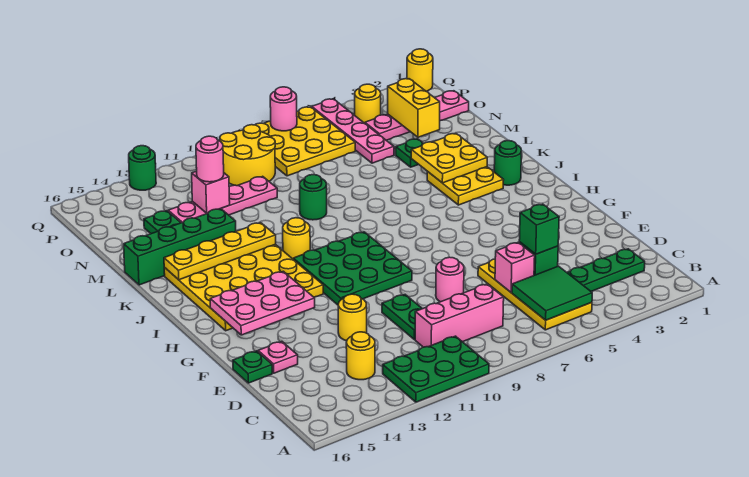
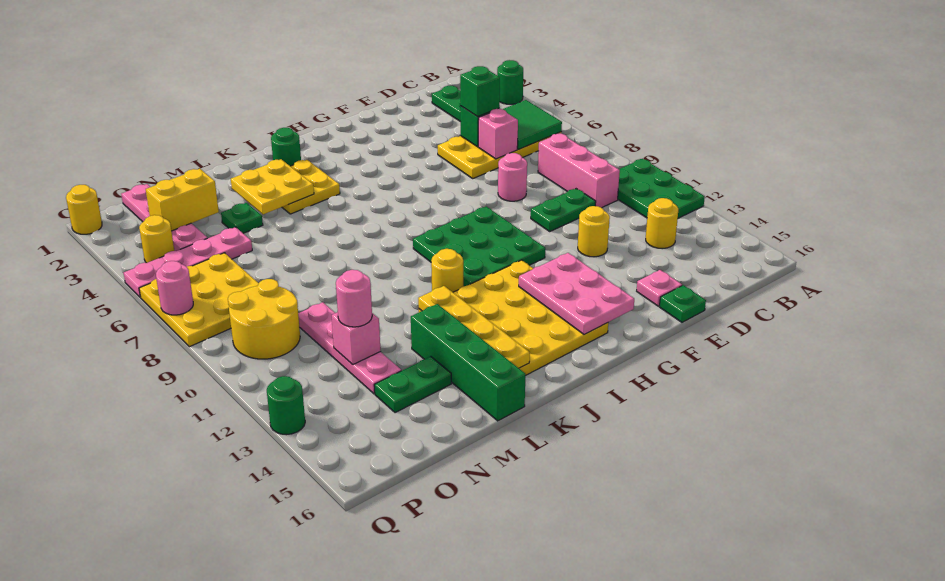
green round brick L9 level 1 -> green round brick A3 level 1

